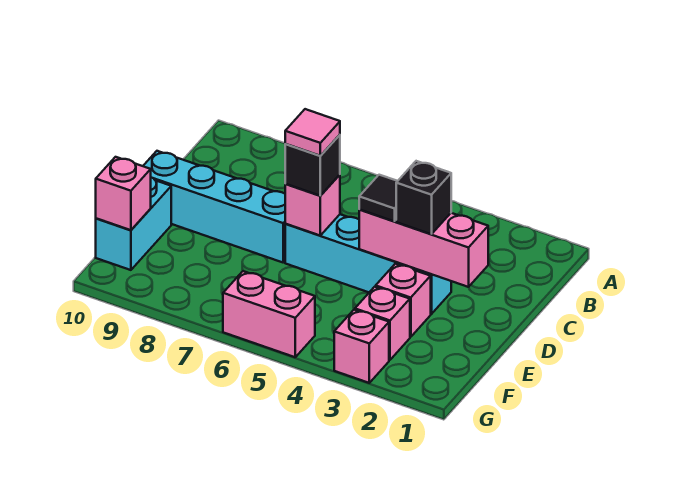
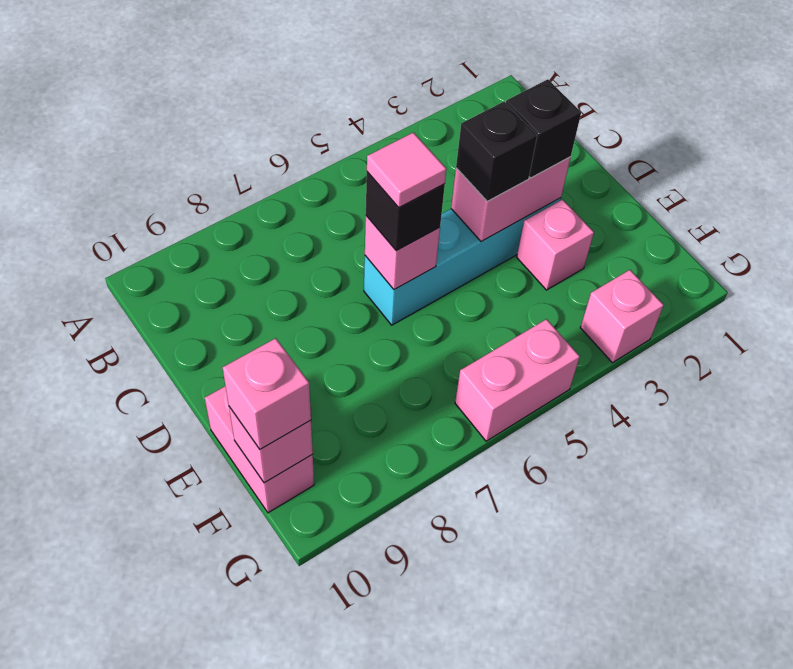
pink brick D2:D4 level 2 -> pink brick D3:D4 level 2
black tile D4 level 3 -> black brick D4 level 3
cyan brick D7:D10 level 1 -> none
cyan brick E10:F10 level 1 -> pink brick E10:F10 level 1
pink brick F3 level 1 -> pink brick F10 level 3

